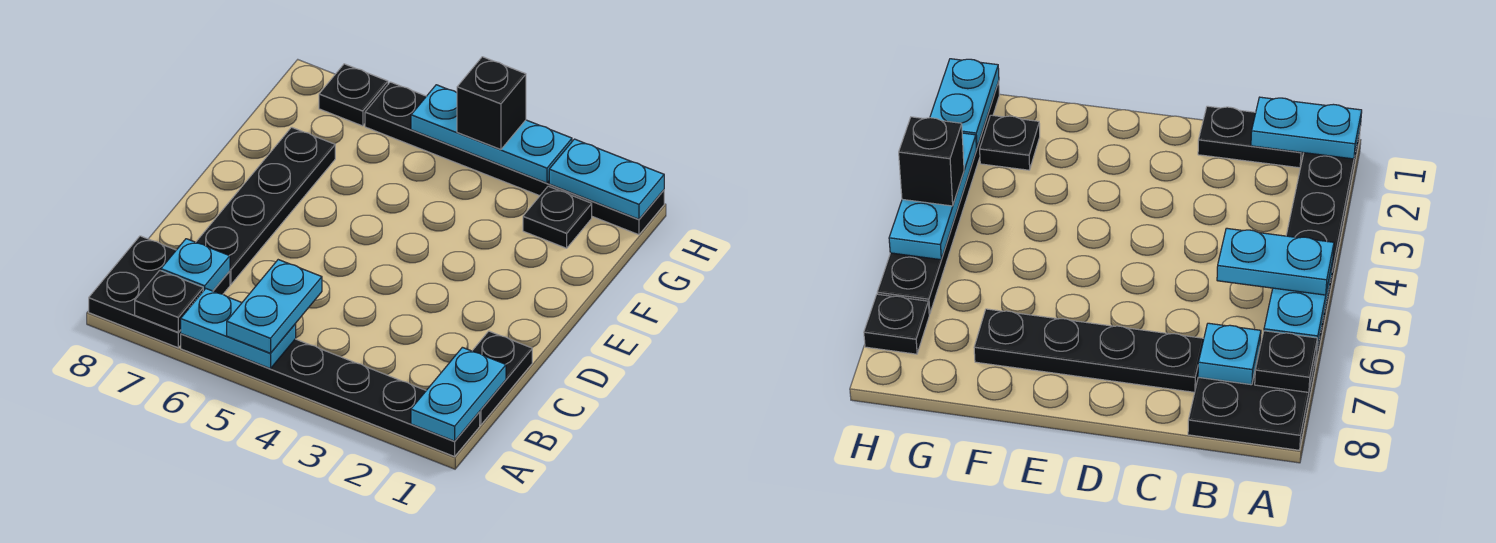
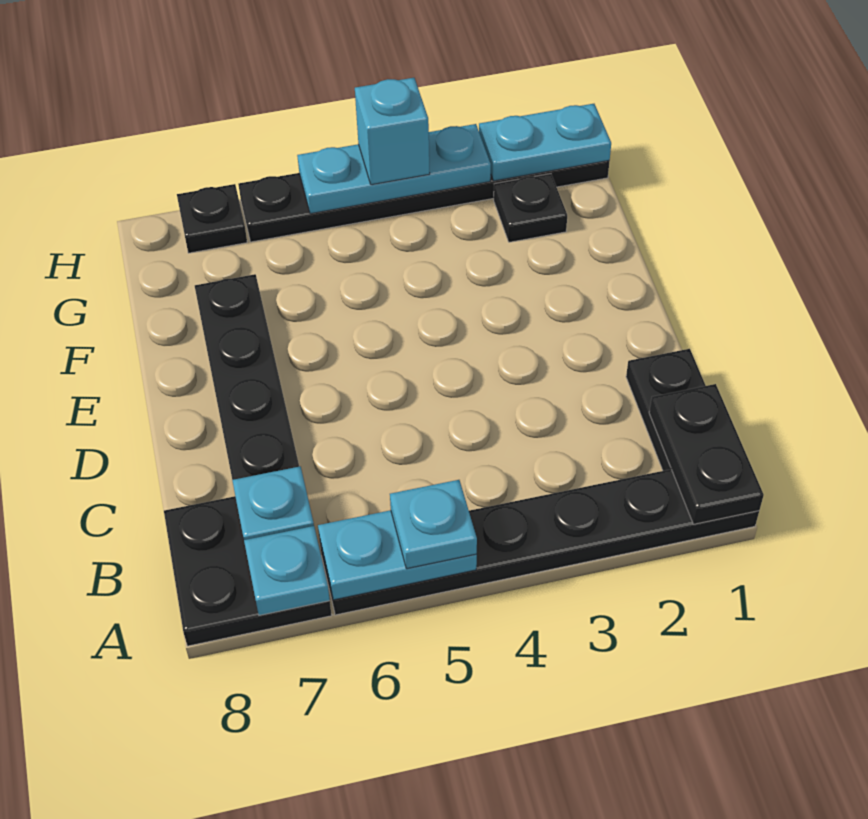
cyan plate A1:B1 level 2 -> black plate A1:B1 level 2
cyan plate A5:B5 level 3 -> cyan plate A5 level 3
black plate A7 level 2 -> cyan plate A7 level 2
black brick H4 level 3 -> cyan brick H4 level 3

